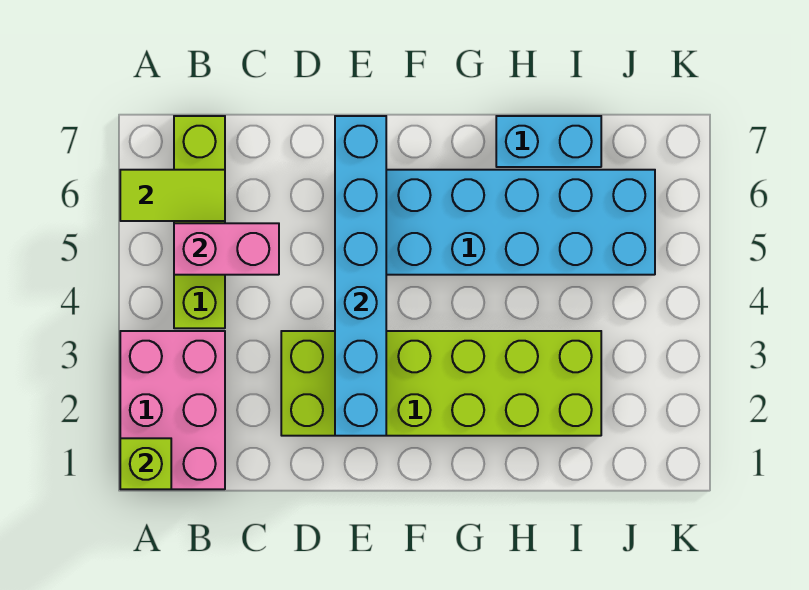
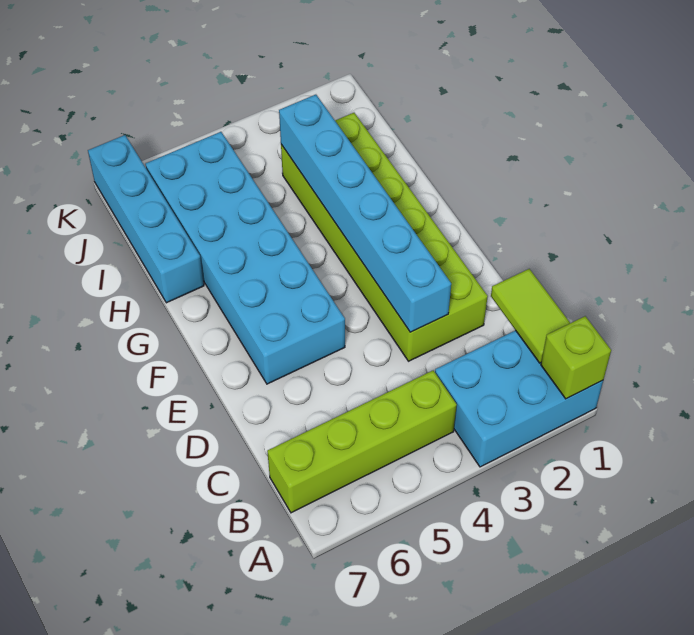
pink brick A1:B3 level 1 -> cyan brick A1:B3 level 1
lime tile A6:B6 level 2 -> lime tile B1:C1 level 2
pink brick B5:C5 level 2 -> none
cyan brick E2:E7 level 2 -> cyan brick D3:I3 level 2
cyan brick H7:I7 level 1 -> cyan brick H7:K7 level 1

